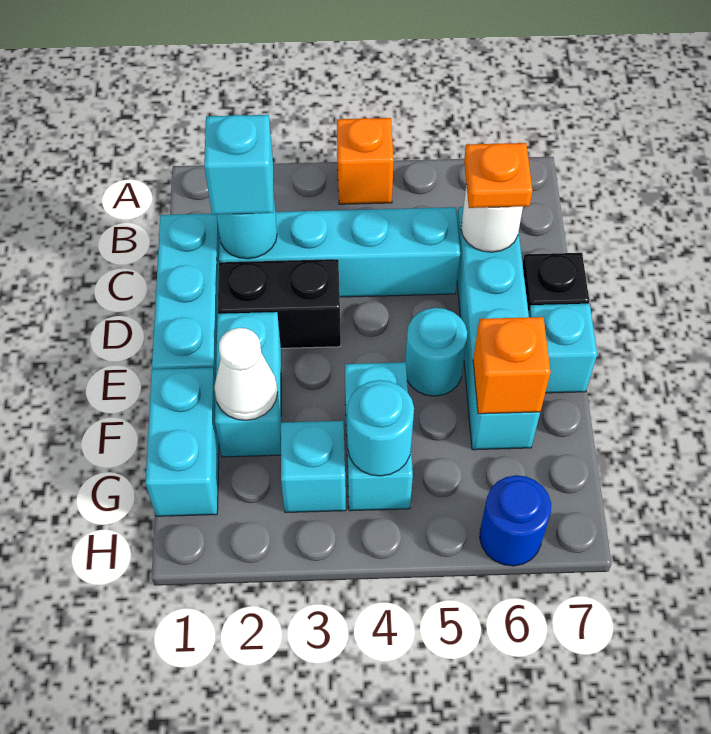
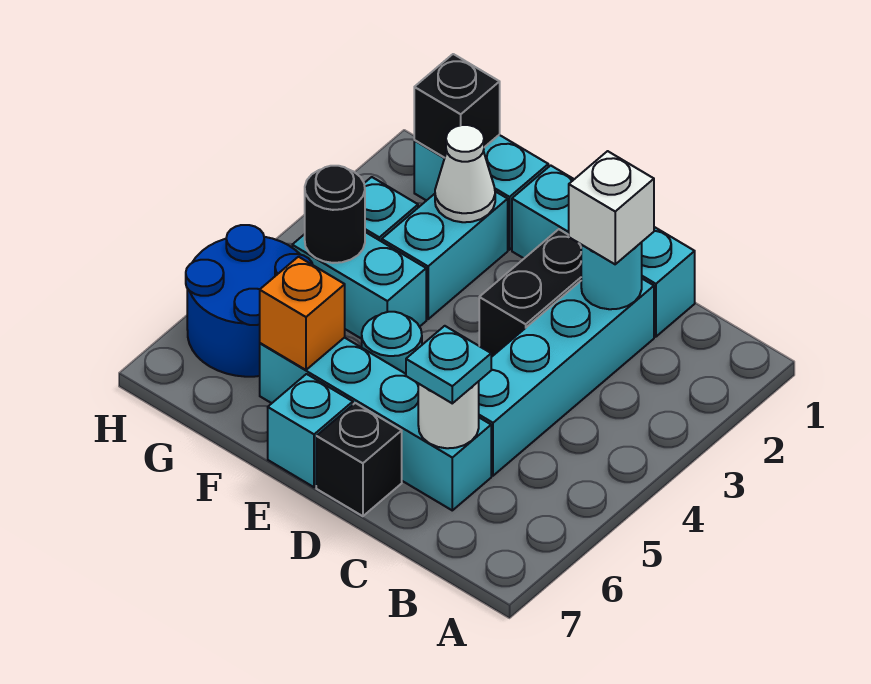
orange brick A4 level 1 -> none
cyan brick C2 level 3 -> white brick C2 level 3
orange plate C6 level 3 -> cyan plate C6 level 3
cyan brick E2:F2 level 1 -> cyan brick F2:F3 level 1
none -> black brick G1 level 2
cyan round brick G4 level 2 -> black round brick G4 level 2
blue round brick H6 level 1 -> blue round brick G5:H6 level 1

